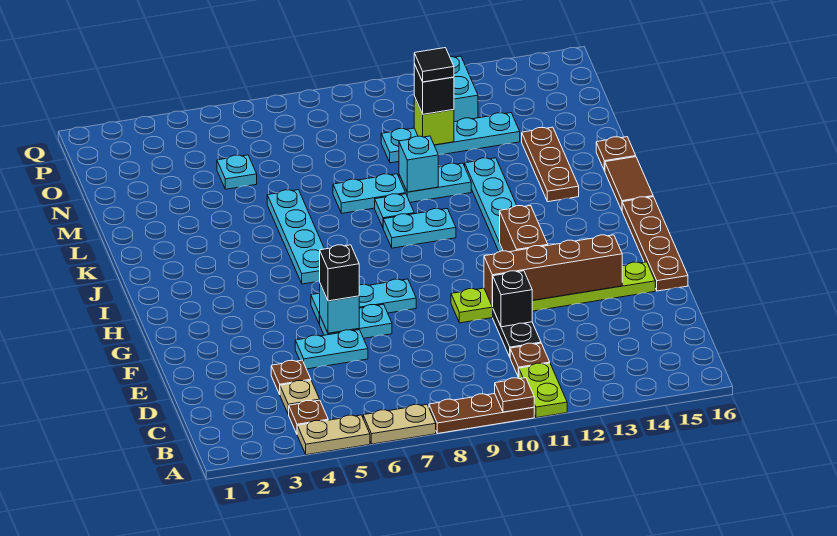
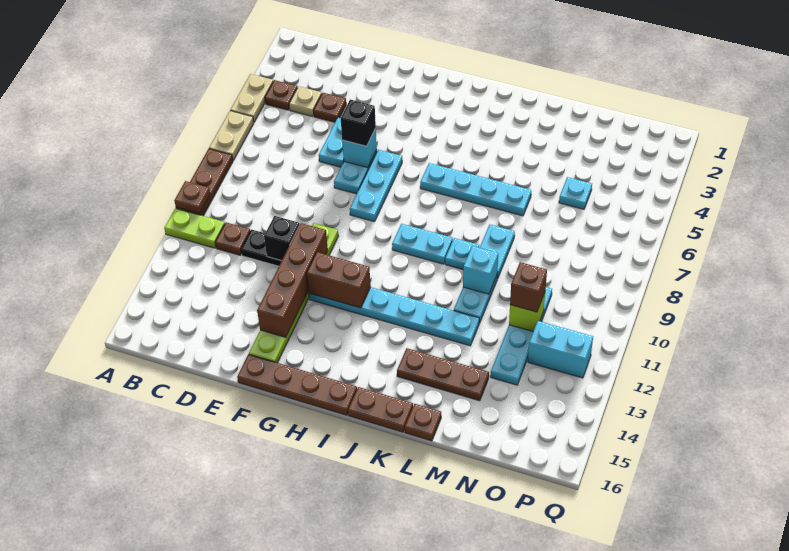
cyan plate J9:J10 level 1 -> cyan plate I9:J9 level 1
brown tile J16:K16 level 1 -> brown plate J16:K16 level 1
black brick N11 level 3 -> brown brick N11 level 3
black tile N11 level 4 -> none

